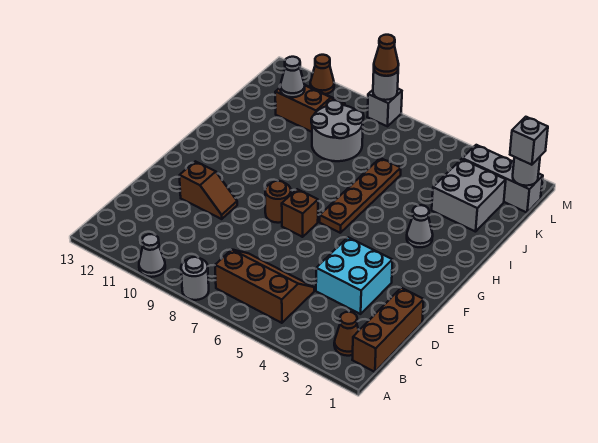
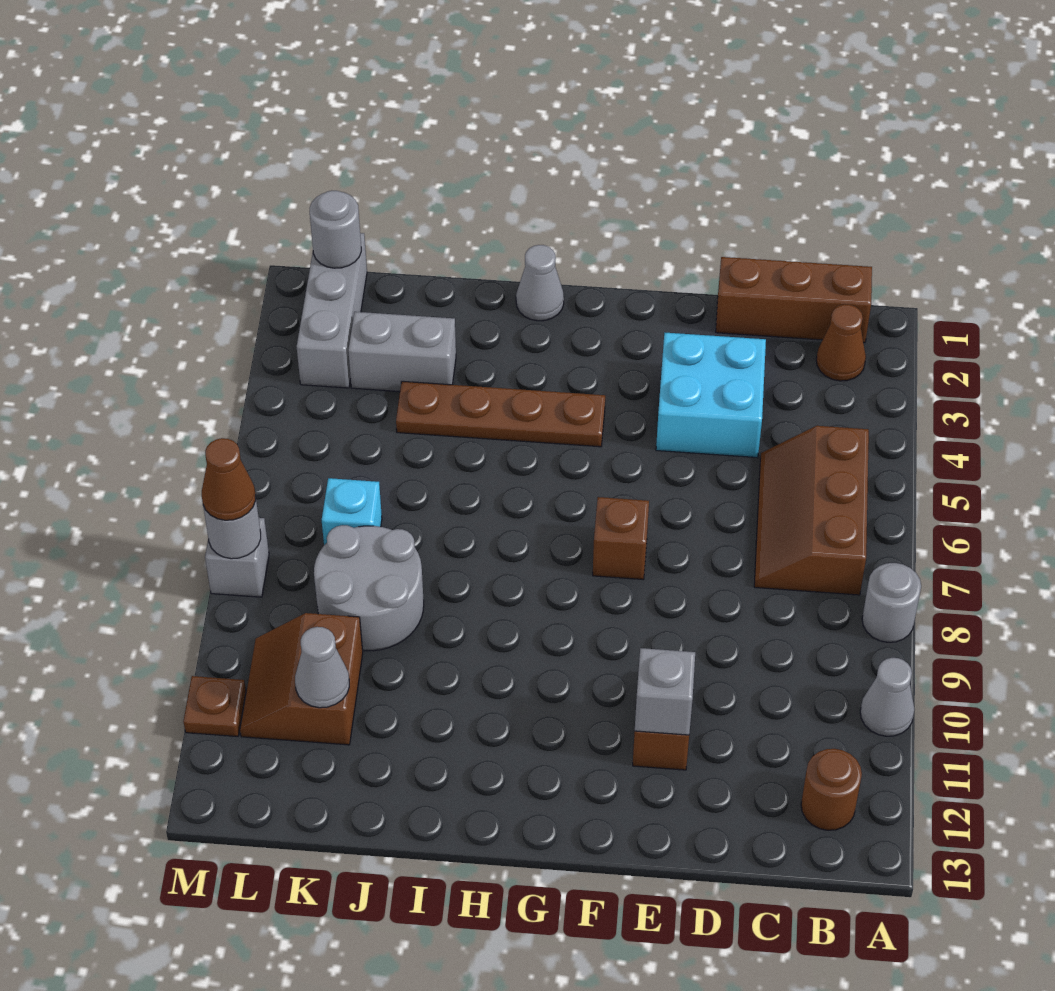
brown round brick F8 level 1 -> brown round brick B12 level 1
brown plate G6:J6 level 1 -> brown plate G4:J4 level 1
grey cone H3 level 1 -> grey cone H1 level 1
grey brick J2:K3 level 1 -> grey brick J3:K3 level 1
none -> cyan brick K7 level 1
grey brick L1 level 3 -> grey brick E11 level 2
brown cone M11 level 1 -> brown plate M11 level 1

